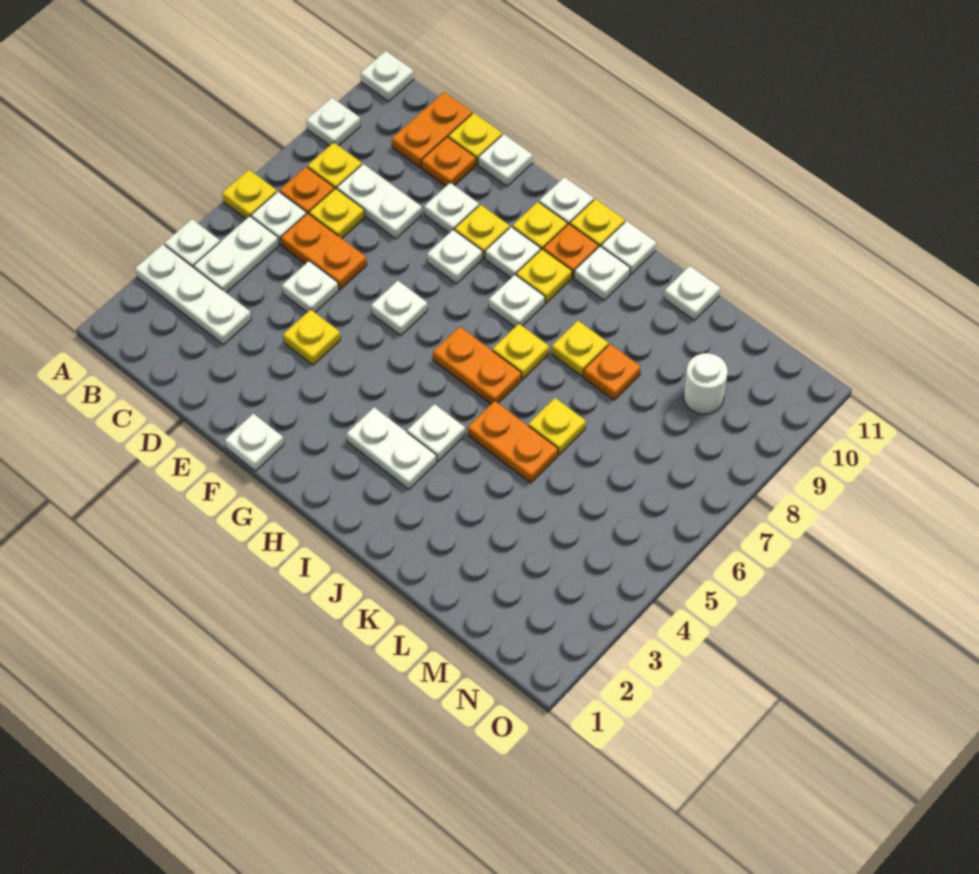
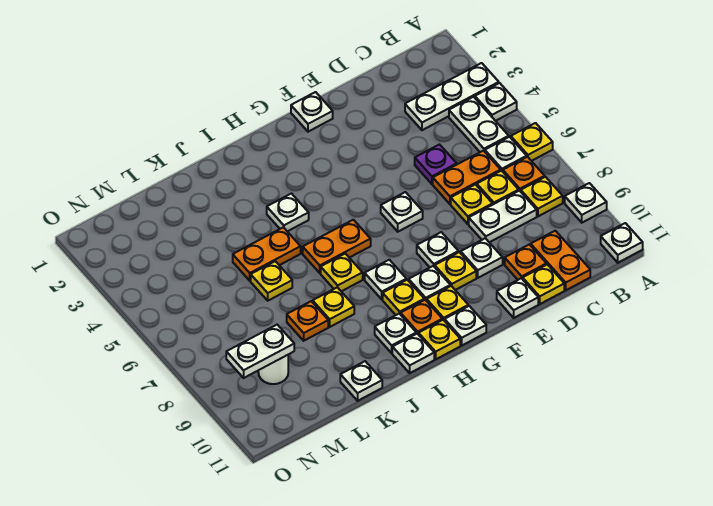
white plate D5 level 1 -> purple plate D5 level 1
yellow plate E4 level 1 -> yellow plate D7 level 1
white plate H3:I3 level 1 -> white plate M9:N9 level 2

